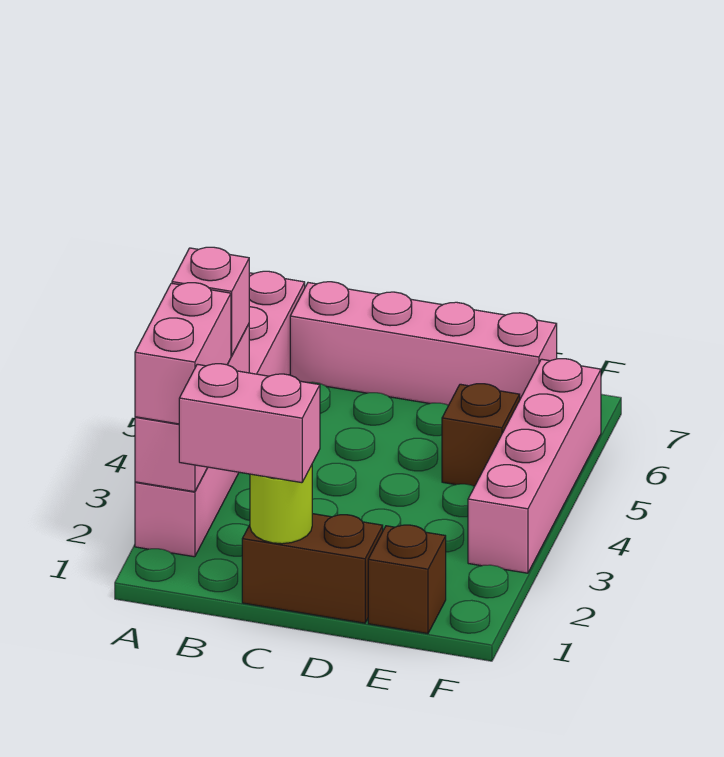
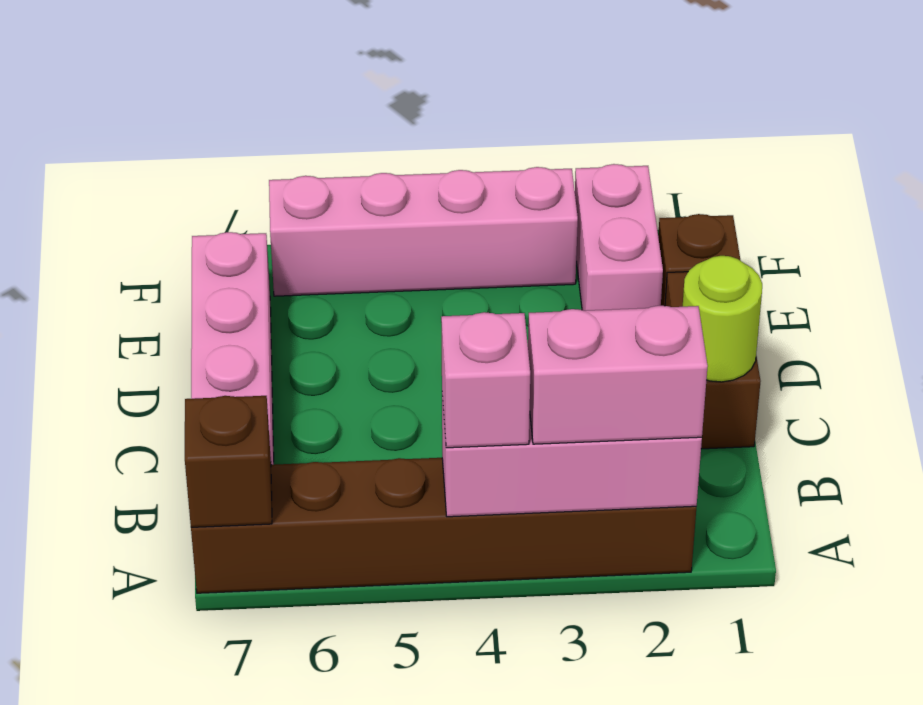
pink brick A2:A7 level 1 -> brown brick A2:A7 level 1
pink brick B1:C1 level 3 -> pink brick E2:F2 level 1
brown brick E5 level 1 -> brown brick A7 level 2

